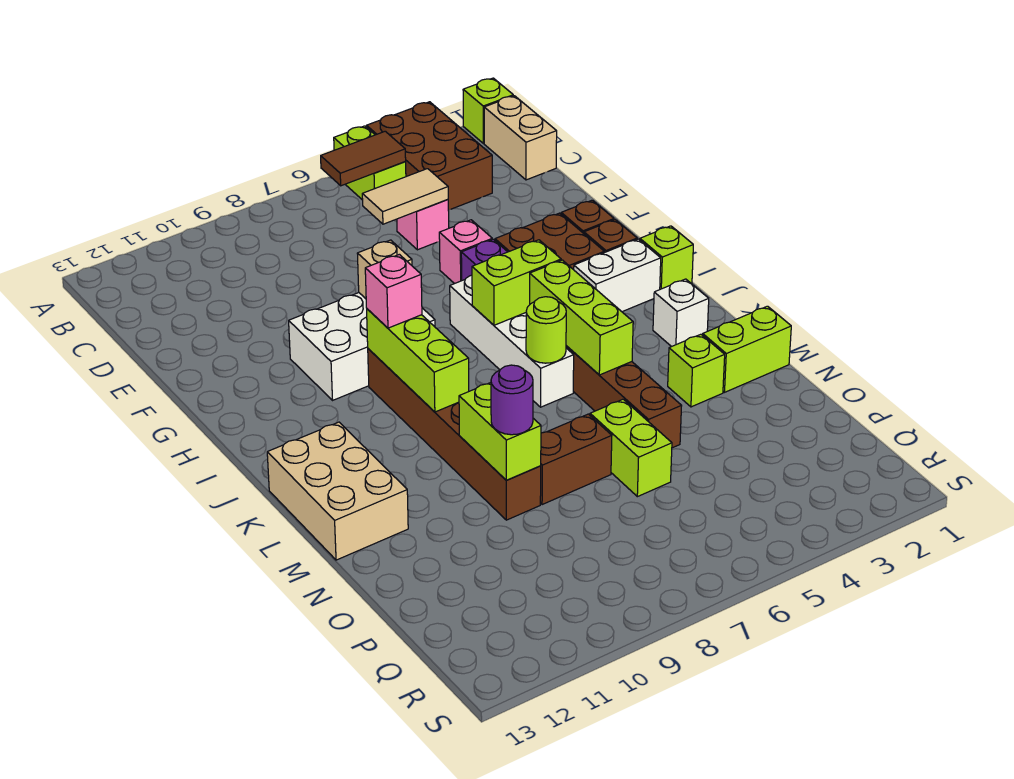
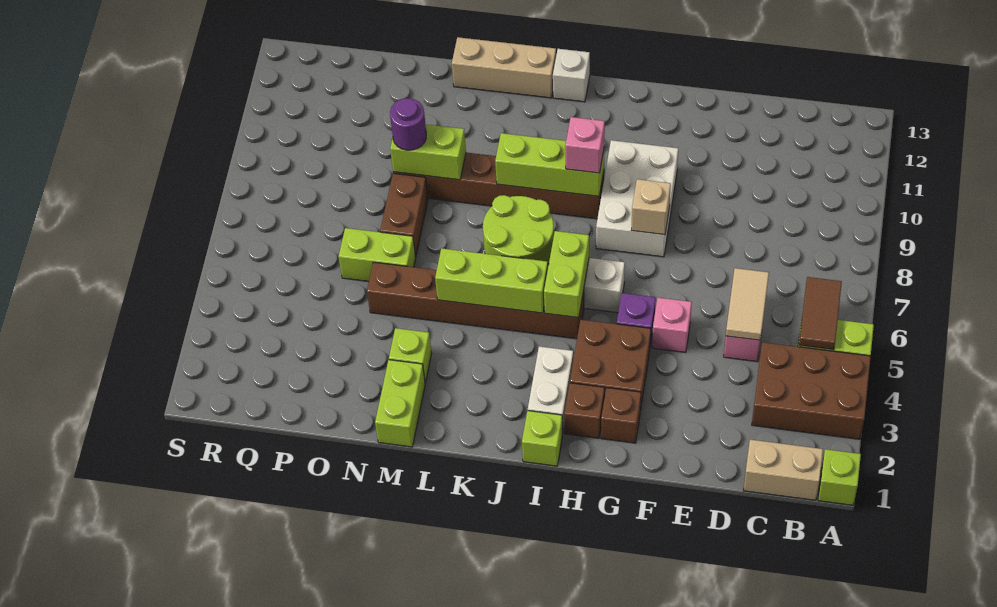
white brick K2 level 1 -> white brick J13 level 1
lime round brick K6 level 2 -> lime round brick J6:K7 level 2
tan brick K12:M13 level 1 -> tan brick K13:M13 level 1

